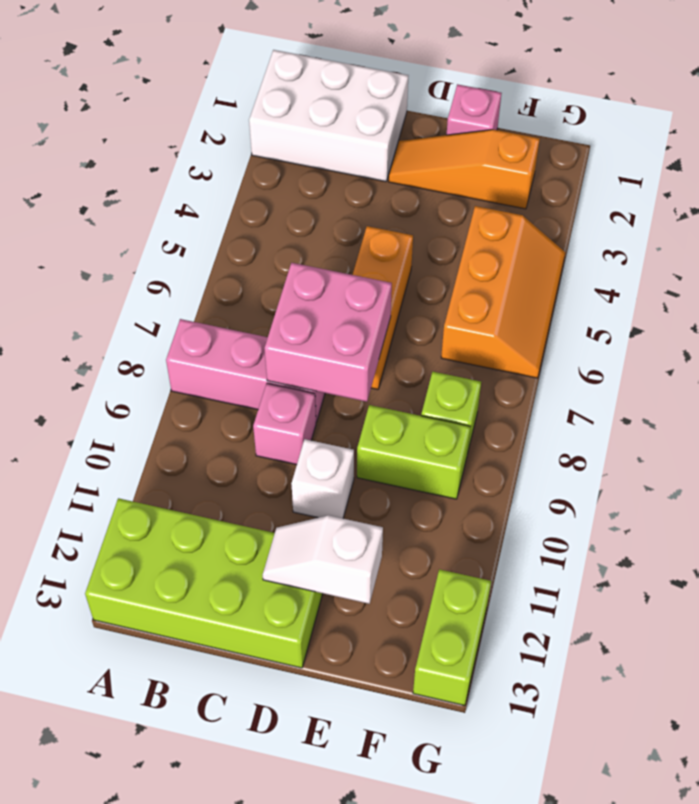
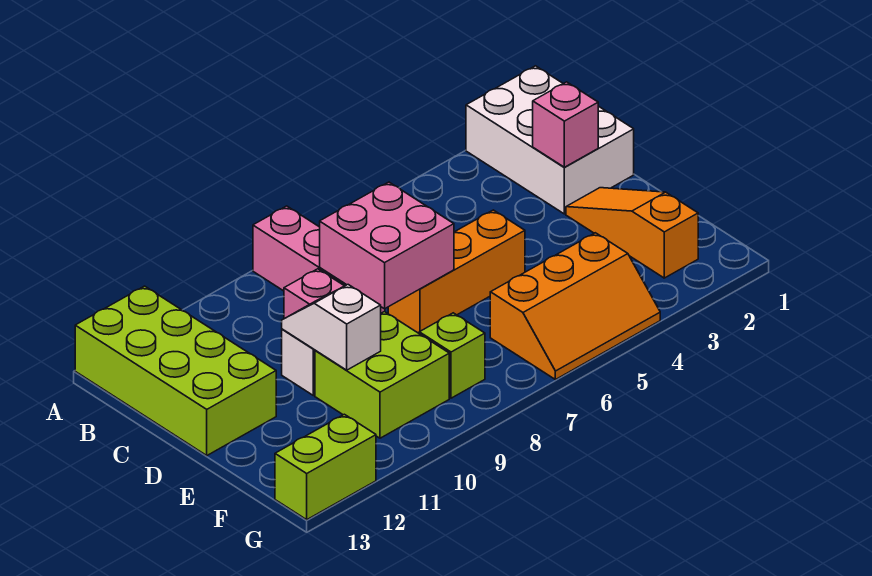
white slope D12:E12 level 2 top E -> white slope D10:E10 level 2 top E
pink brick E1 level 1 -> pink brick C2 level 2
lime brick E9:F9 level 1 -> lime brick E9:F10 level 1

